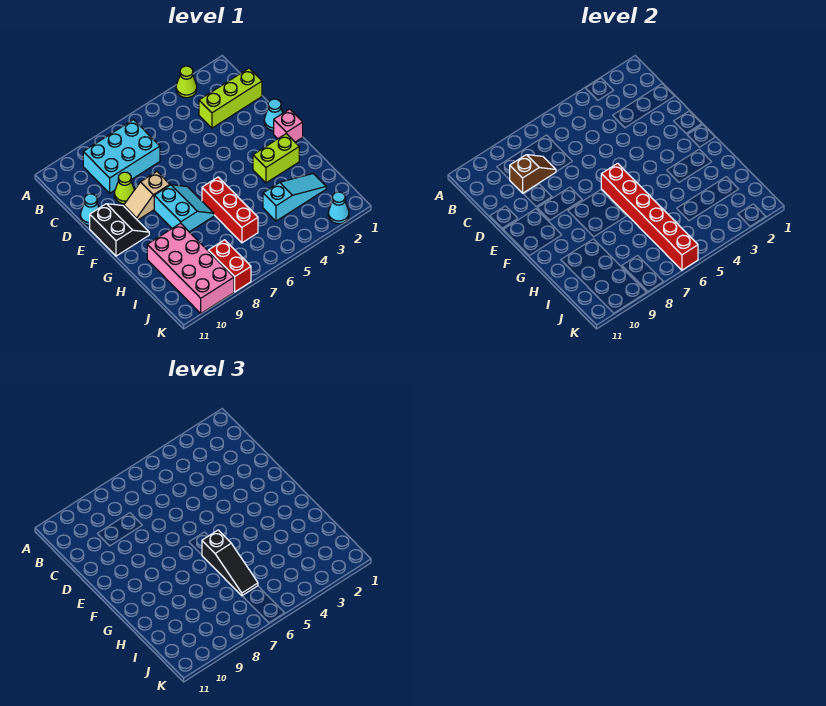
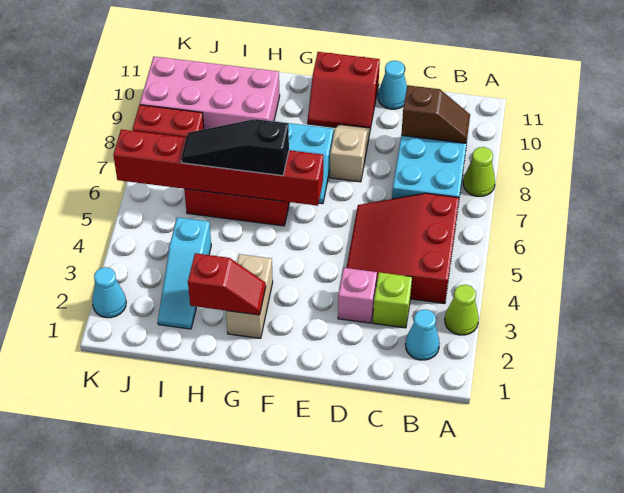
none -> red slope B4:D6 level 1 top B
lime brick C1:C3 level 1 -> lime brick C3 level 1
brown slope C8:C9 level 2 top 9 -> brown slope B9:C9 level 2 top C
lime cone D9 level 1 -> lime cone A8 level 1
cyan cone E1 level 1 -> cyan cone B2 level 1
black slope E10:F11 level 1 top 11 -> red slope E10:F11 level 1 top 11
pink brick F1 level 1 -> pink brick D3 level 1
lime brick G2:G3 level 1 -> tan brick G2:G3 level 1
none -> red slope G2:H2 level 2 top H

